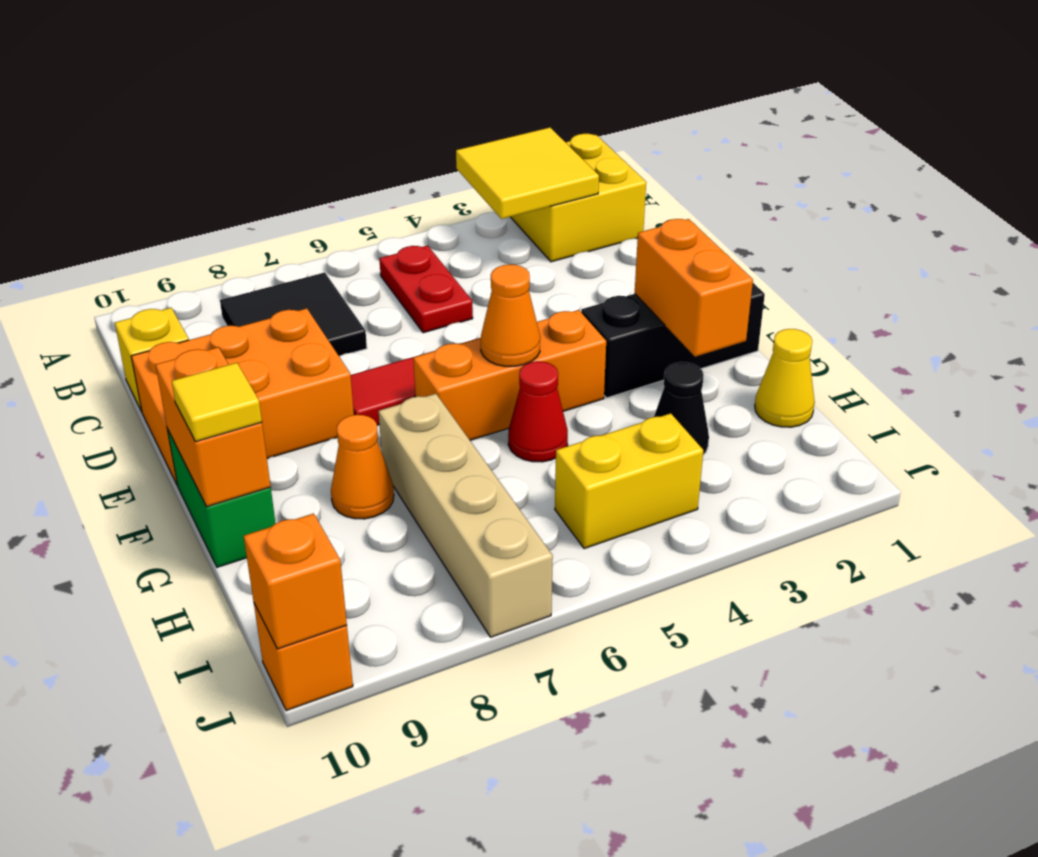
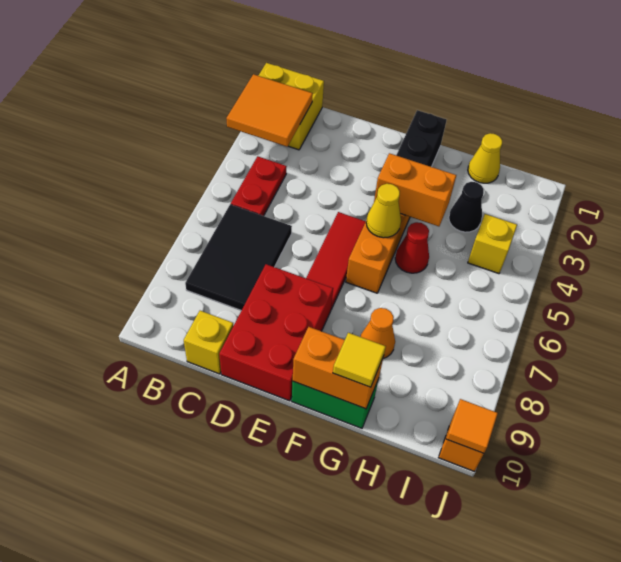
yellow tile A2:B3 level 2 -> orange tile A2:B3 level 2
red plate B5:C5 level 1 -> red plate B4:B5 level 1
black tile B7:C8 level 1 -> black tile B6:C8 level 1
orange brick D8:E10 level 1 -> red brick D8:E10 level 1
orange brick F2:G2 level 2 -> orange brick F4:G4 level 2
orange cone F5 level 2 -> yellow cone F5 level 2
tan brick G7:J7 level 1 -> none
yellow brick I4:I5 level 1 -> yellow brick I4 level 1
orange brick J10 level 2 -> orange tile J10 level 2

